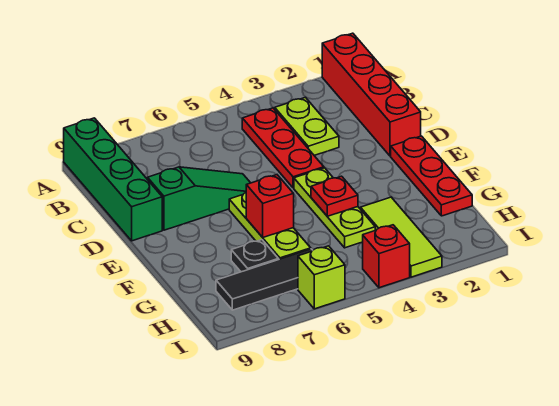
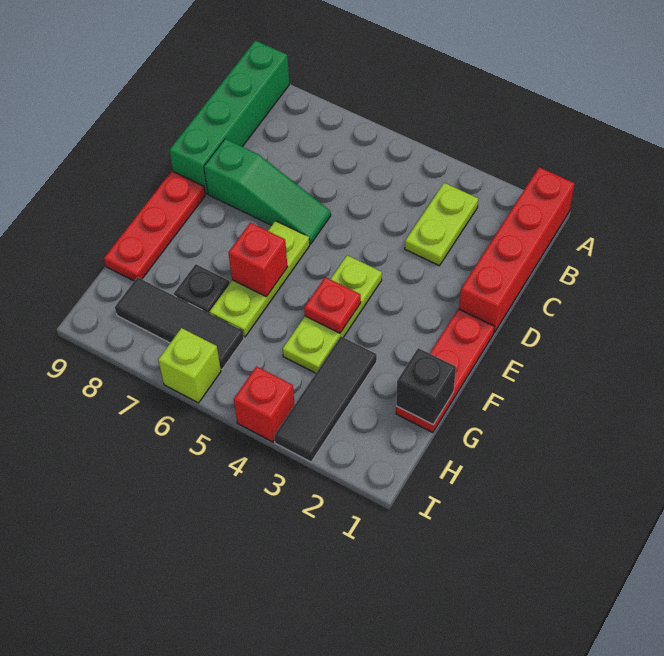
red plate B4:D4 level 1 -> red plate E9:G9 level 1
none -> black brick G1 level 2
lime tile G3:I3 level 1 -> black tile G3:I3 level 1

